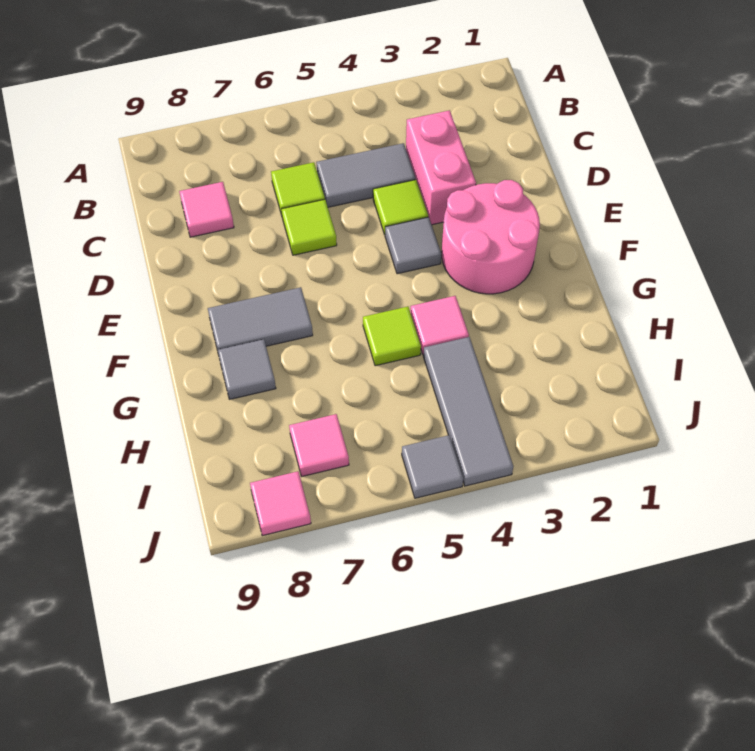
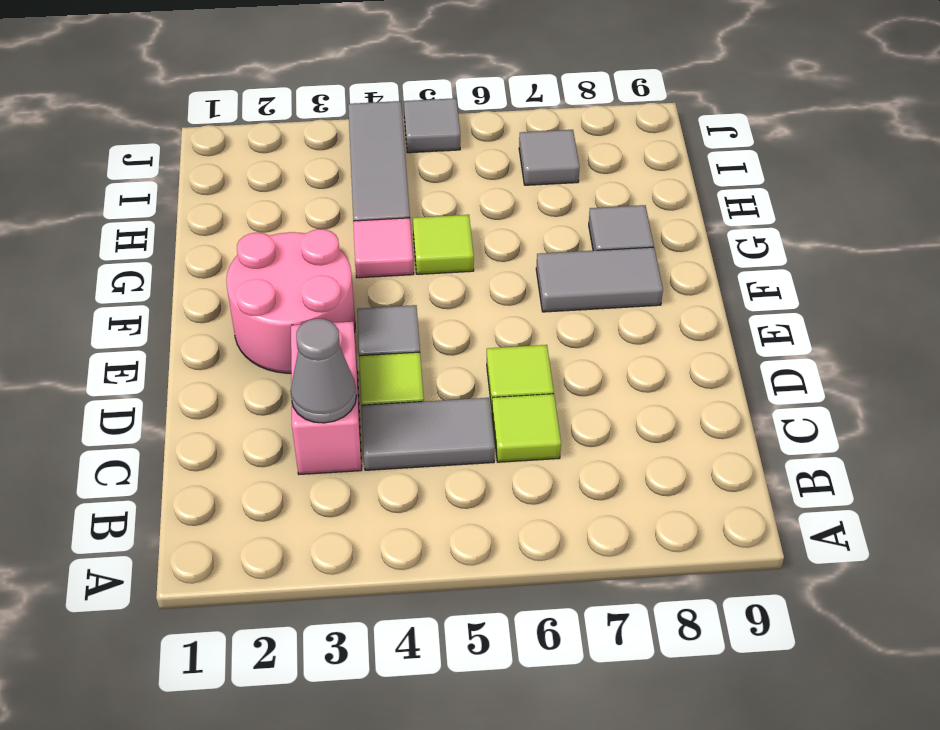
none -> grey cone C3 level 2
pink tile C8 level 1 -> none
pink tile I7 level 1 -> grey tile I7 level 1
pink tile J8 level 1 -> none

